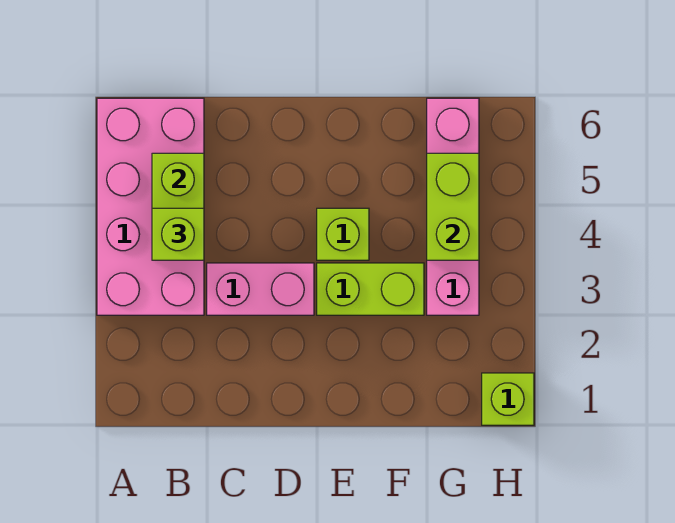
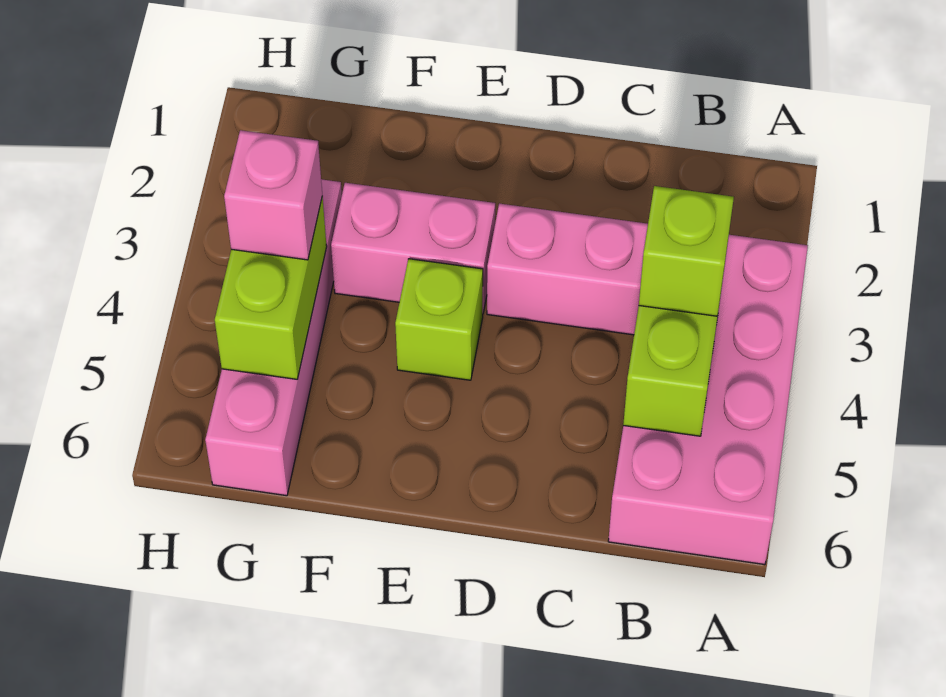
lime brick E3:F3 level 1 -> pink brick E3:F3 level 1
none -> pink brick G4 level 3
lime brick H1 level 1 -> none

